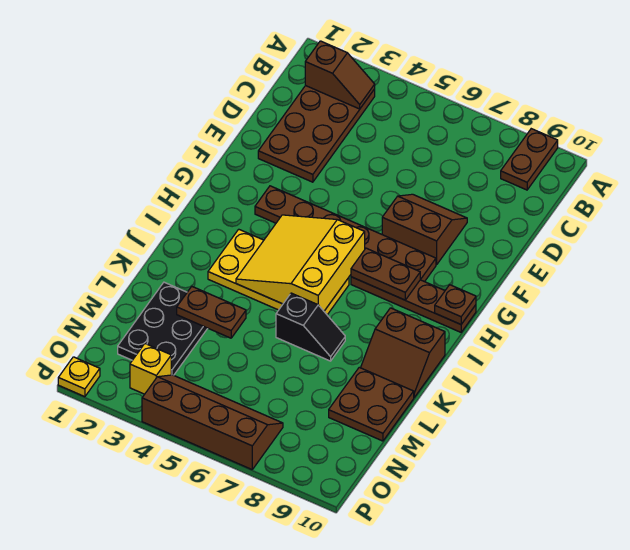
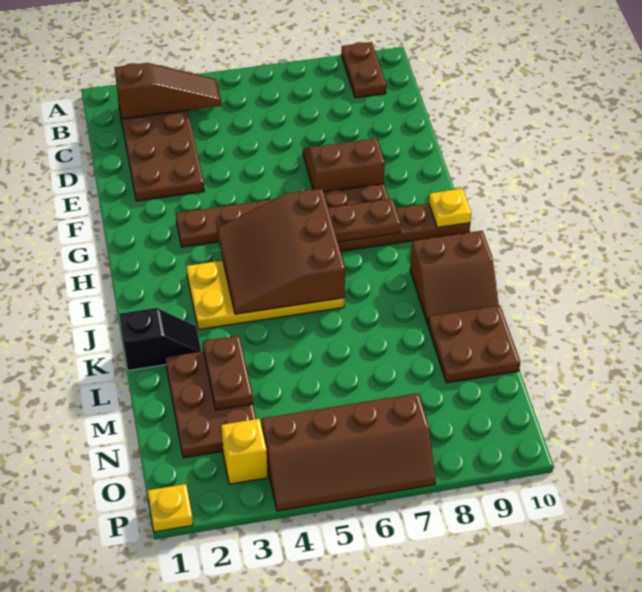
brown slope B2:B3 level 2 top 2 -> brown slope B2:B4 level 2 top 2
yellow slope H4:J6 level 2 top 6 -> brown slope H4:J6 level 2 top 6
brown plate H10 level 2 -> yellow plate H10 level 2
black slope K6:K7 level 1 top 6 -> black slope K1:K2 level 1 top 1
black plate L2:N3 level 1 -> brown plate L2:N3 level 1
brown plate L3:L4 level 2 -> brown plate L3:M3 level 2
brown slope O4:P7 level 1 top P -> brown slope O4:P7 level 1 top O

